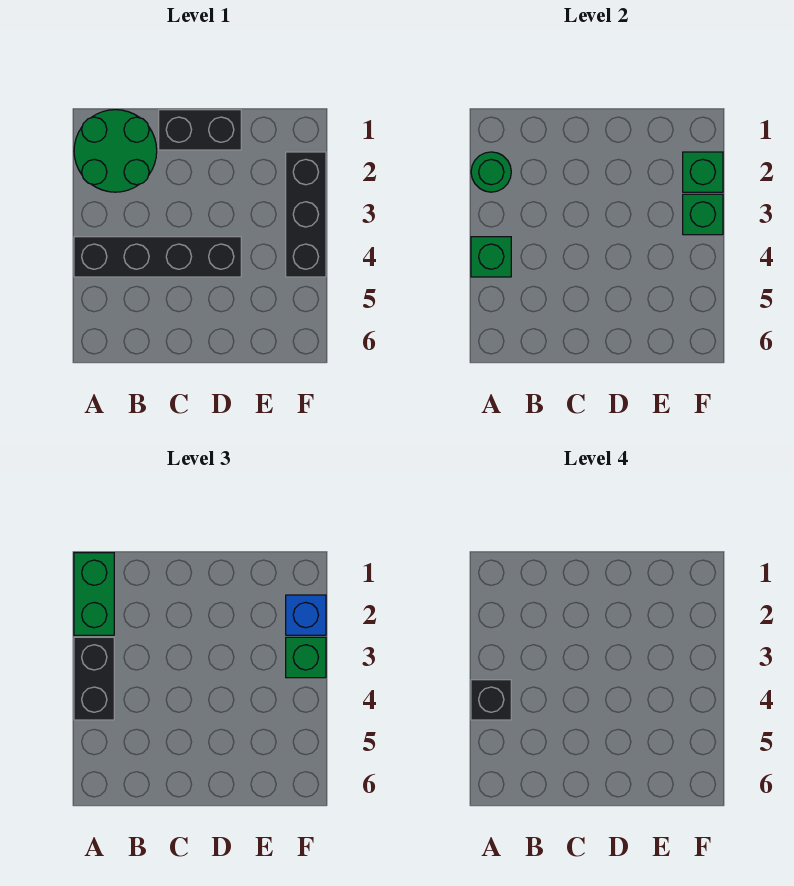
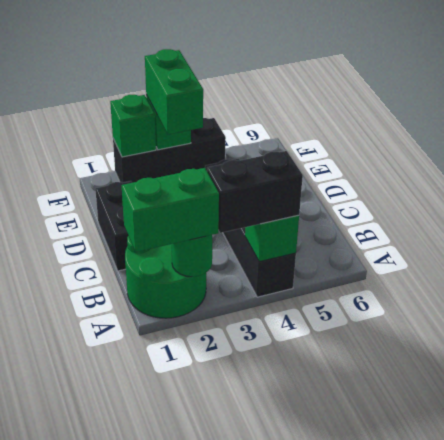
black brick A4 level 4 -> none
blue brick F2 level 3 -> none
green brick F3 level 3 -> green brick E3:F3 level 3

